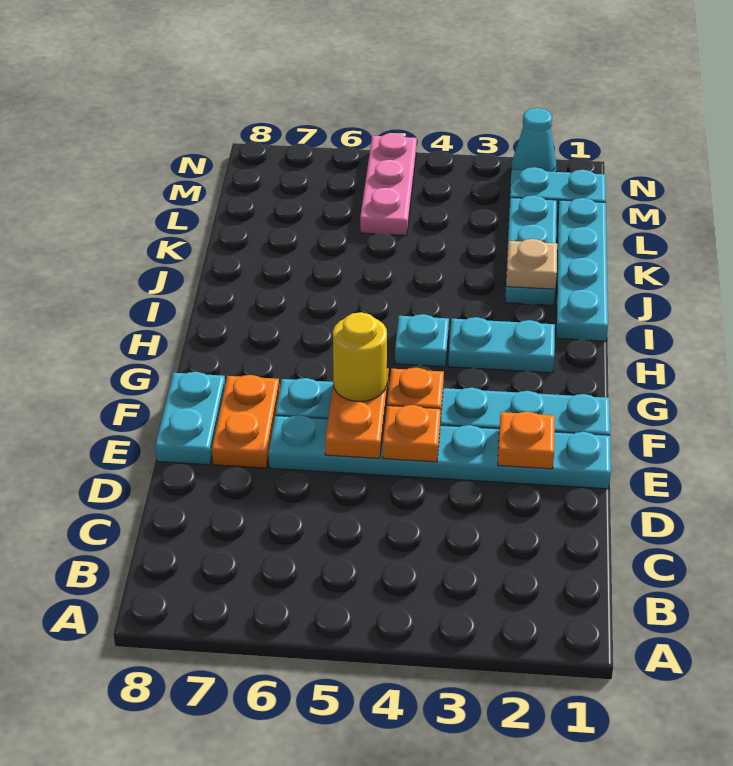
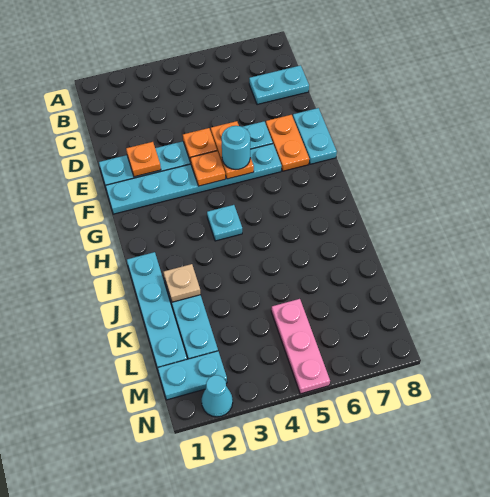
yellow round brick F5 level 3 -> cyan round brick F5 level 3
cyan plate H2:H3 level 1 -> cyan plate C7:C8 level 1

